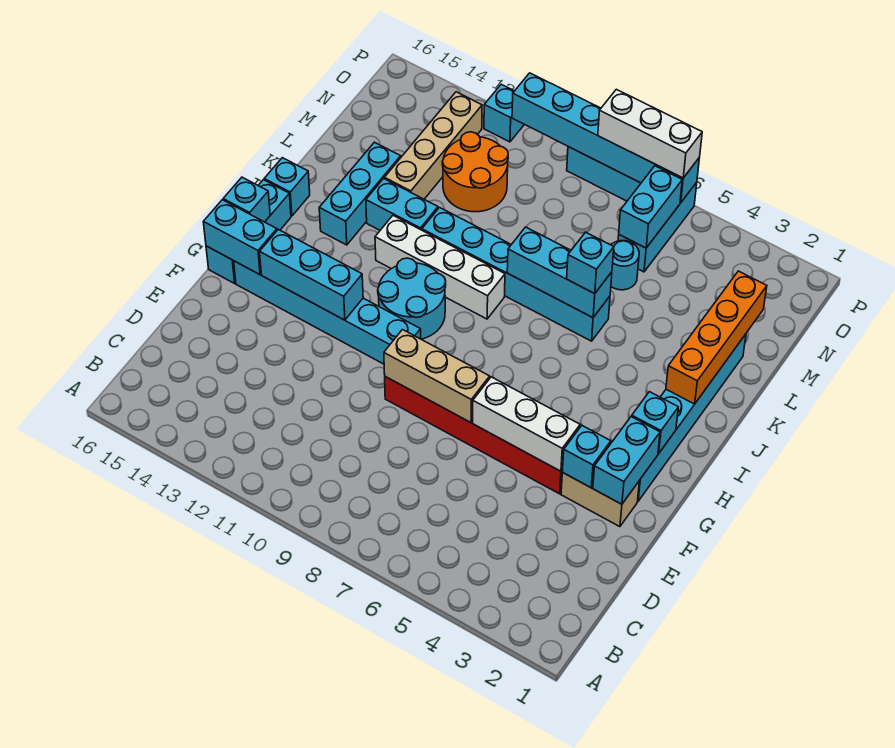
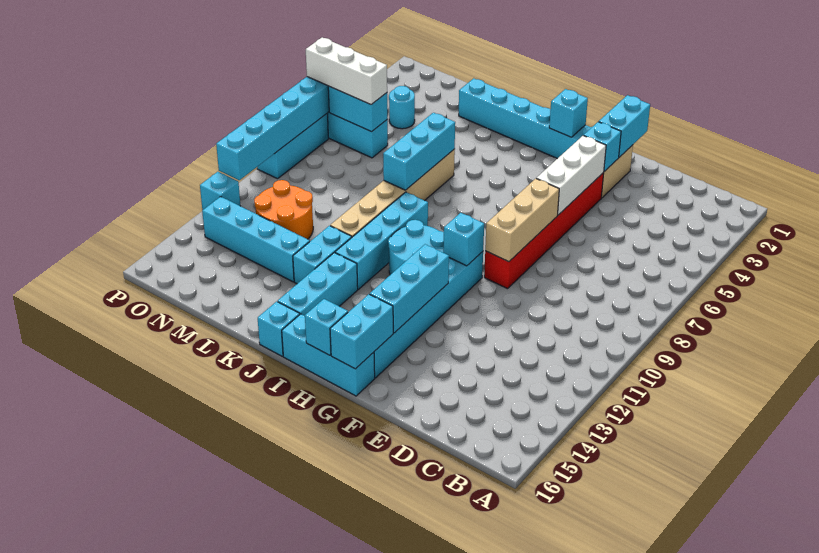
cyan brick F2:G2 level 2 -> cyan brick F1:F2 level 2
orange brick J2:M2 level 2 -> none
white brick J9:J12 level 1 -> cyan brick J9:J12 level 1
cyan brick J14:L14 level 1 -> cyan brick J13:J15 level 1
cyan brick K6:K11 level 1 -> tan brick K6:K11 level 1
cyan brick K6 level 3 -> cyan brick G10 level 2
tan brick L13:O13 level 1 -> cyan brick L13:O13 level 1
cyan round brick M6 level 1 -> cyan round brick N4 level 1
white brick P6:P8 level 3 -> white brick N6:P6 level 3

